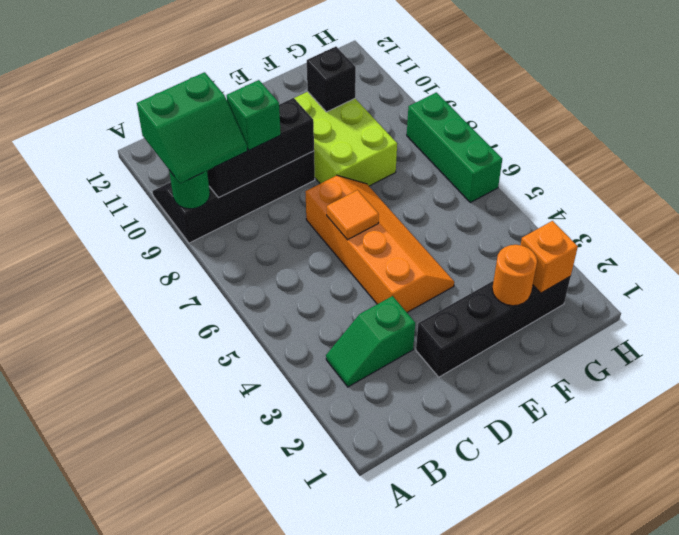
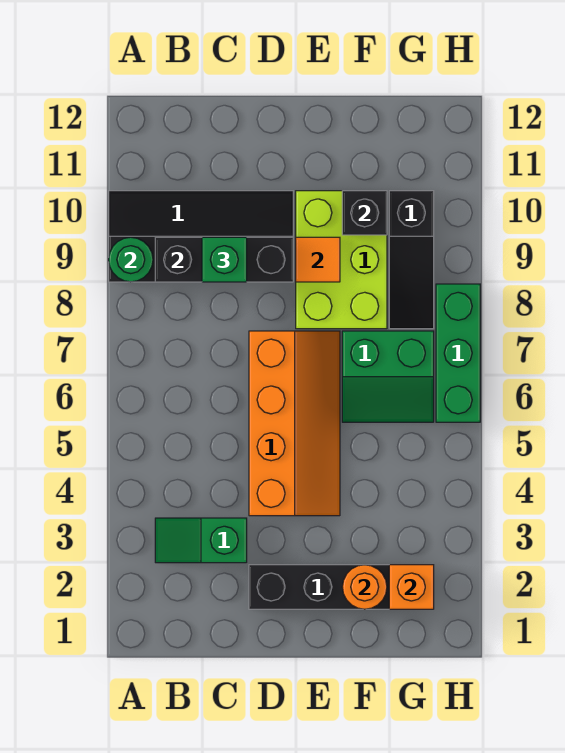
green slope A9:B10 level 3 top 10 -> green slope F6:G7 level 1 top 7
orange tile D6 level 2 -> orange tile E9 level 2
none -> black slope G8:G10 level 1 top 10

